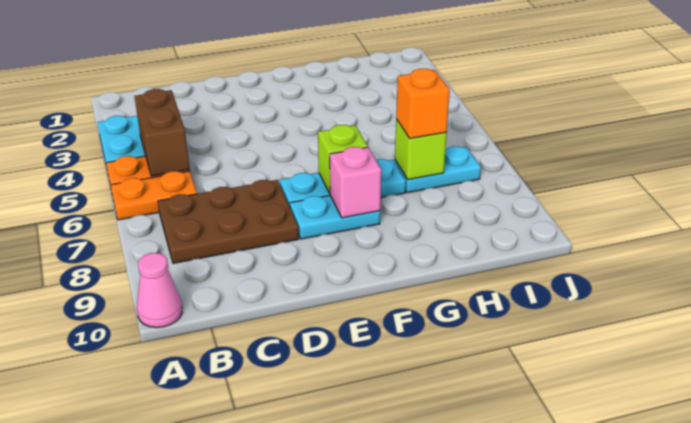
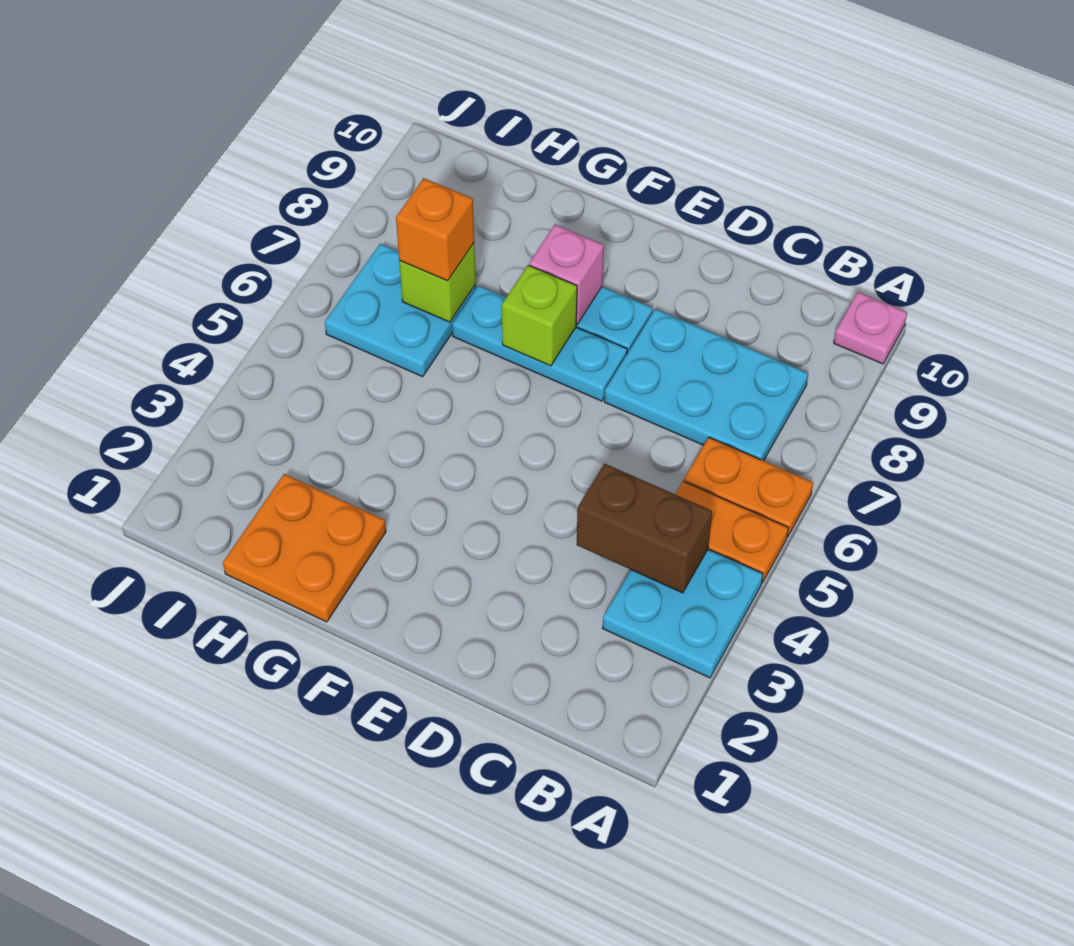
pink cone A10 level 1 -> pink plate A10 level 1
brown brick B4:B5 level 2 -> brown brick B4:C4 level 2
brown plate B7:D8 level 1 -> cyan plate B7:D8 level 1
none -> orange plate G1:H2 level 1
cyan plate H7:I7 level 1 -> cyan plate H6:I7 level 1

